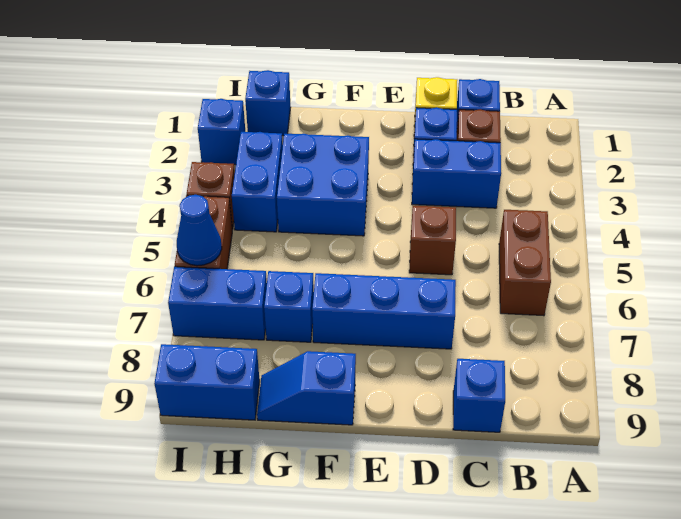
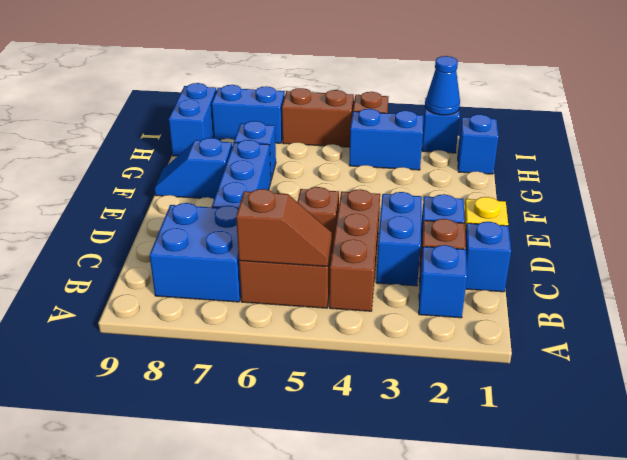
none -> brown brick B4:D4 level 1
none -> brown slope B5:B6 level 2 top 6
blue brick C9 level 1 -> blue brick B2 level 1
blue brick F3:G4 level 1 -> blue brick B7:C8 level 1
blue slope F9:G9 level 1 top F -> blue slope F8:F9 level 1 top 8
blue brick H7:I7 level 1 -> blue brick I7:I8 level 1
blue cone I6 level 2 -> blue cone I2 level 2

